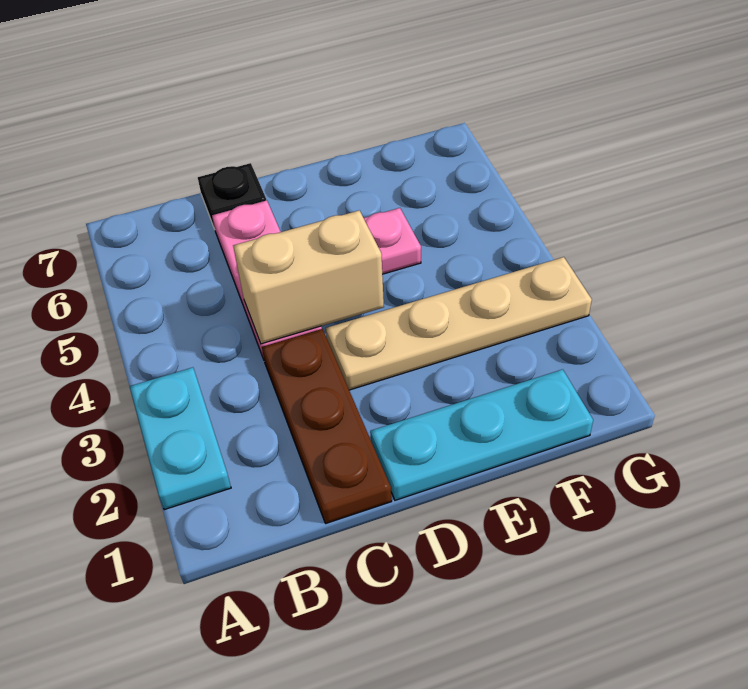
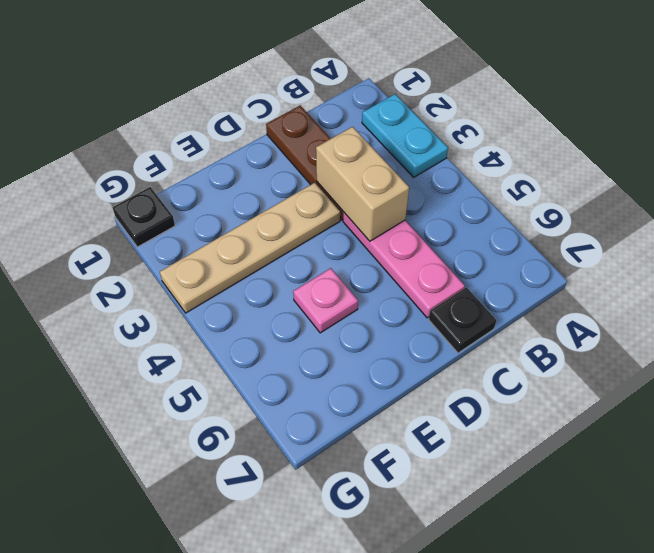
tan brick C4:D4 level 2 -> tan brick C3:C4 level 2
cyan plate D1:F1 level 1 -> none
none -> black plate G1 level 1

